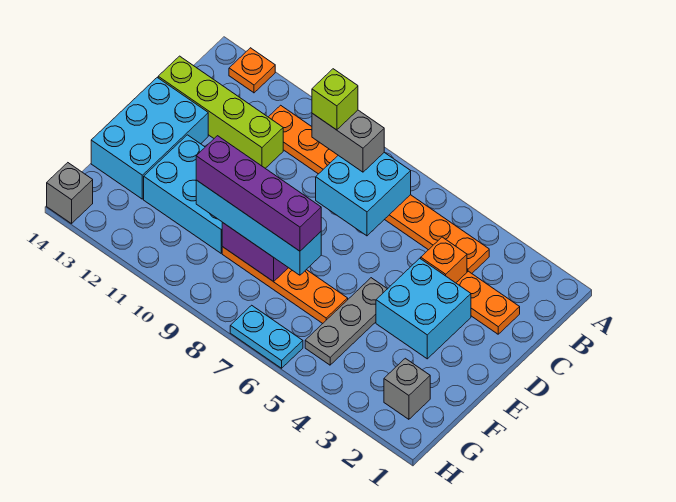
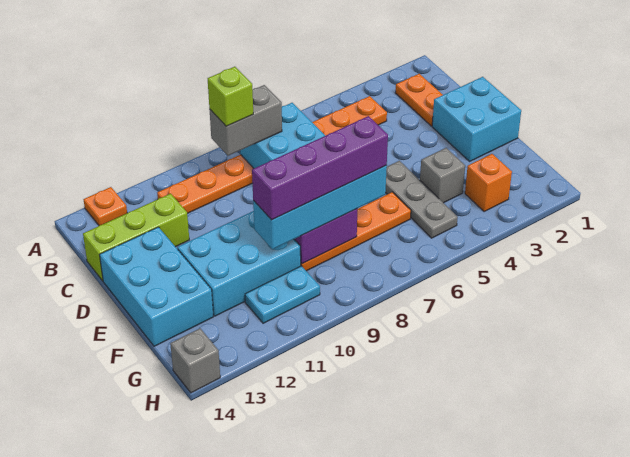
orange plate C2:C3 level 1 -> orange plate B2:C2 level 1
orange brick C4 level 1 -> orange brick G3 level 1
lime brick C11:C14 level 1 -> lime brick C12:C14 level 1
cyan brick D3:E4 level 1 -> cyan brick D1:E2 level 1
grey brick G2 level 1 -> grey brick F4 level 1
cyan plate H6:H7 level 1 -> cyan plate G10:G11 level 1

